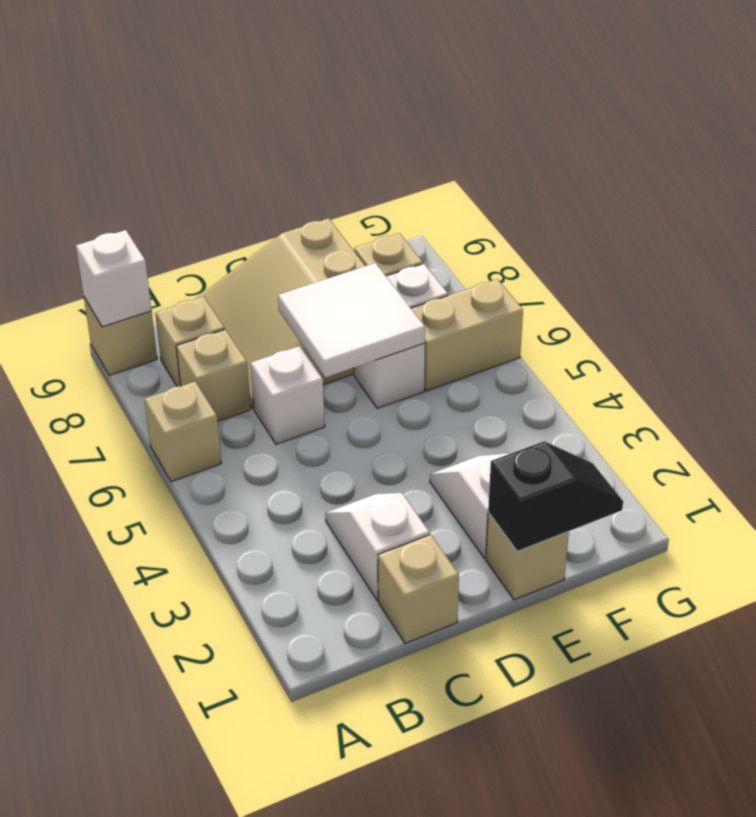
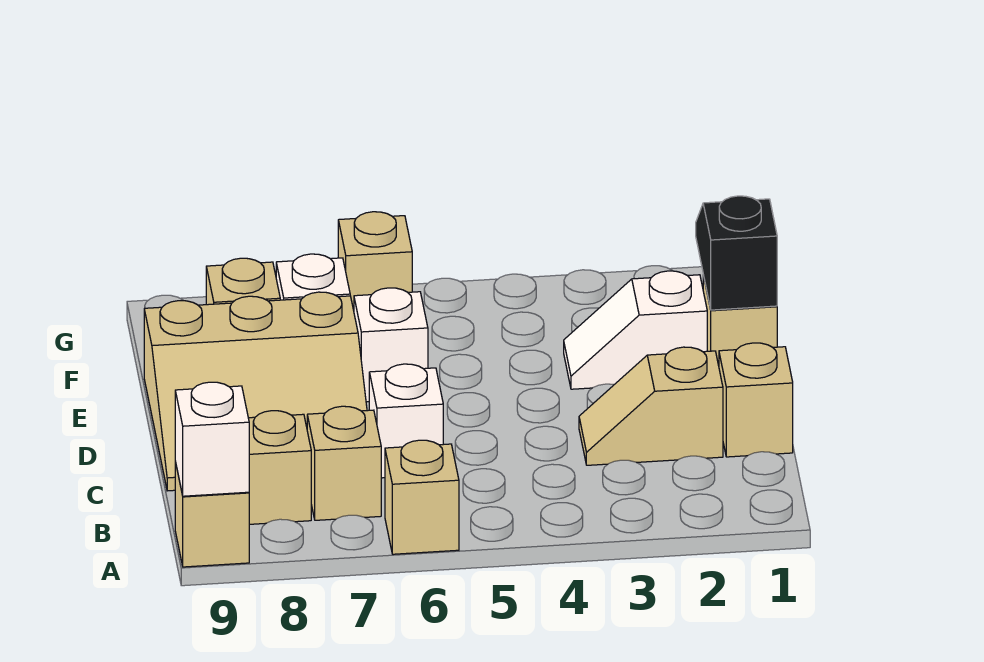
white slope C2:C3 level 1 top 2 -> tan slope C2:C3 level 1 top 2
white tile D6:E7 level 2 -> none
tan brick F6:G6 level 1 -> tan brick G6 level 1

